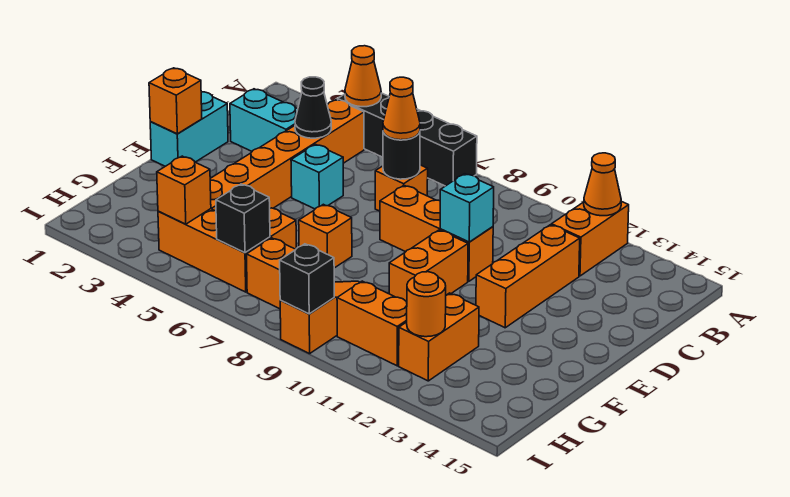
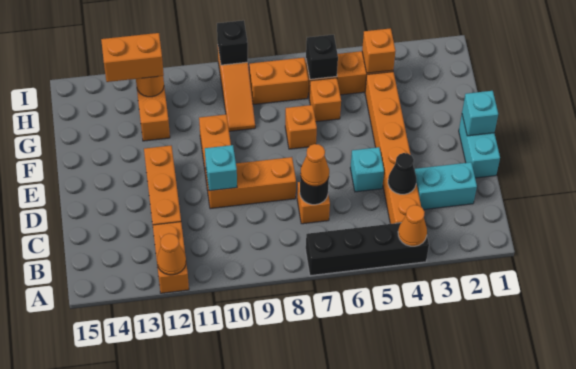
orange brick E1 level 2 -> cyan brick E1 level 2
orange brick H10:H11 level 1 -> orange brick H12:H13 level 3

